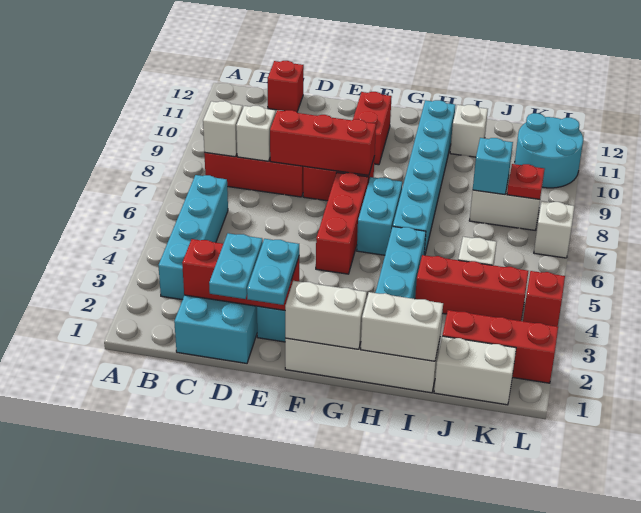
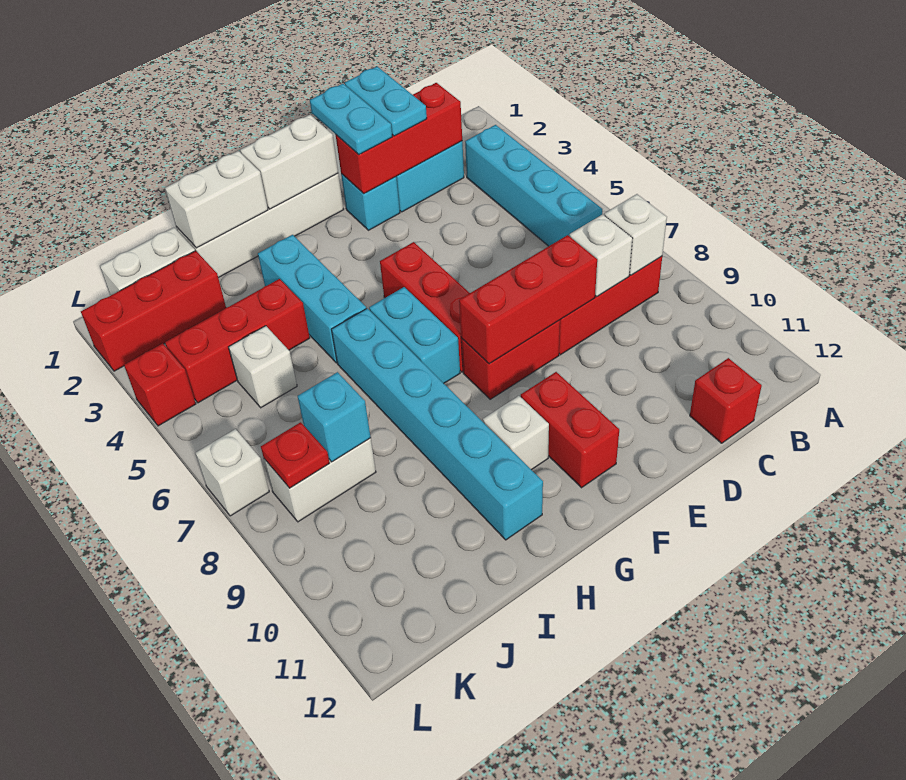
white brick I11 level 1 -> white brick G10 level 1
cyan round brick K10:L11 level 1 -> none

